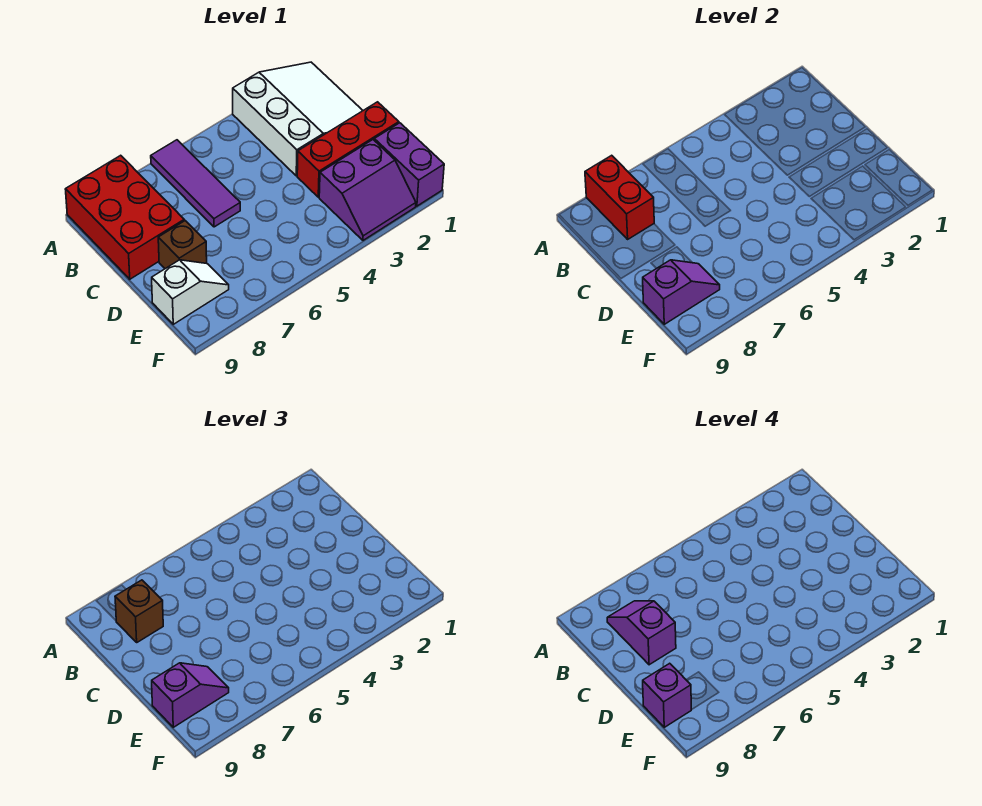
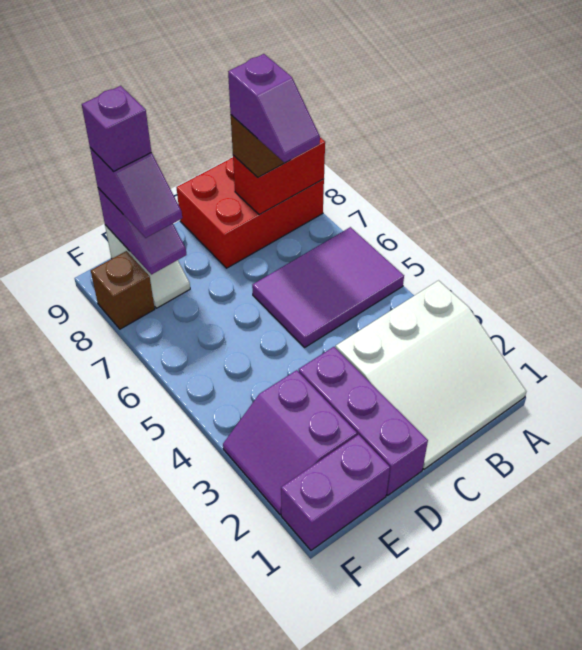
purple tile A6:C6 level 1 -> purple tile A5:C6 level 1
purple slope B8:C8 level 4 top C -> purple slope B7:B8 level 4 top 8
red brick D1:D3 level 1 -> purple brick D1:D3 level 1
brown brick D8 level 1 -> brown brick F8 level 1

